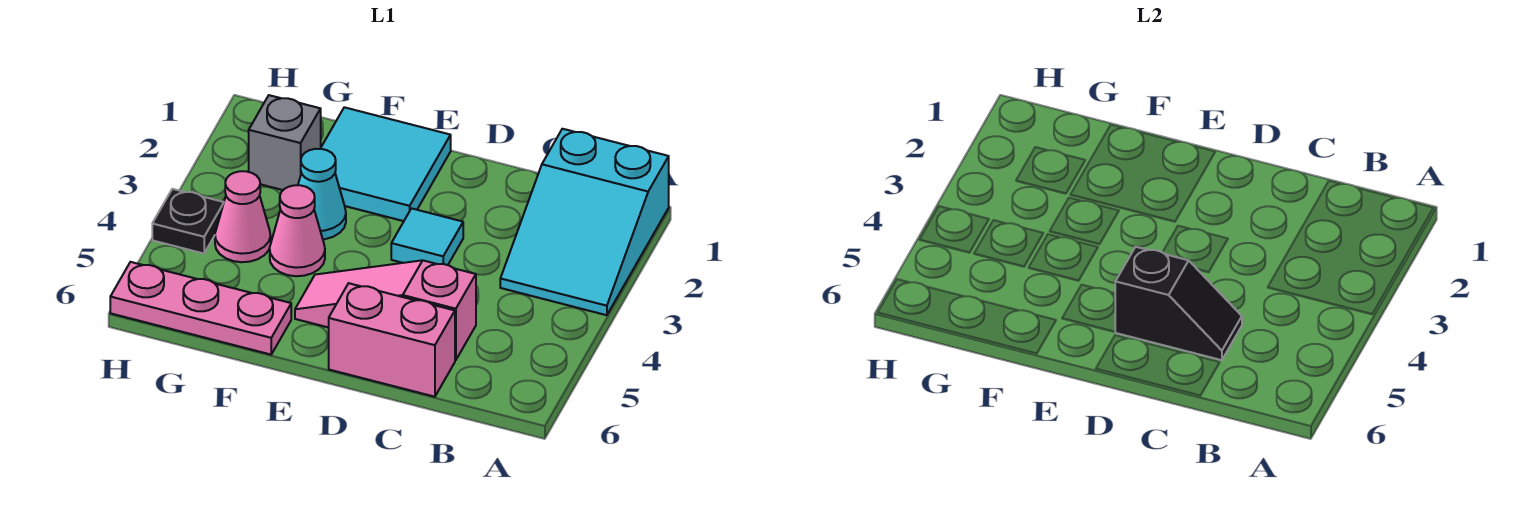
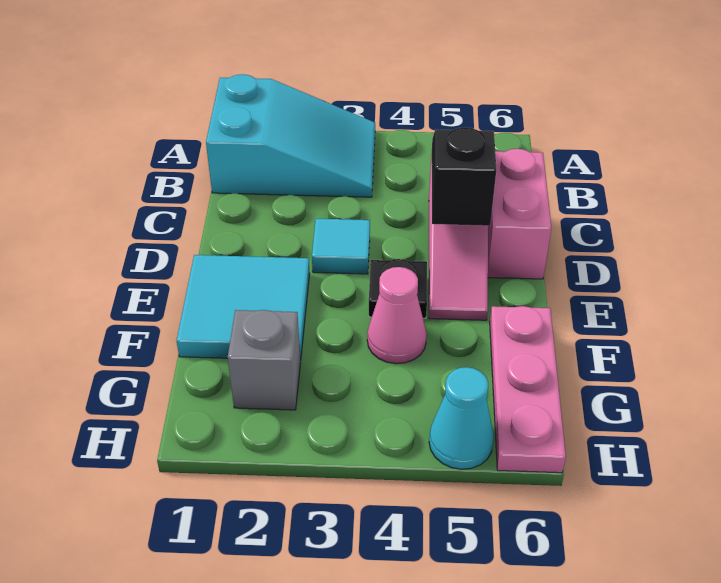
cyan cone F3 level 1 -> cyan cone H5 level 1
pink cone G4 level 1 -> none
black plate H4 level 1 -> black plate E4 level 1

